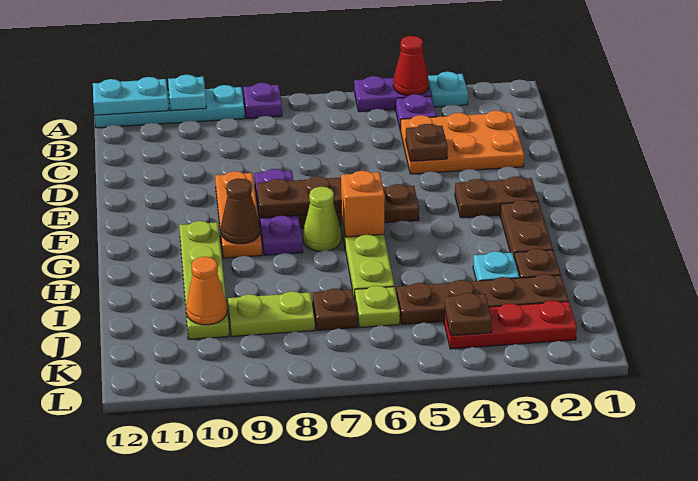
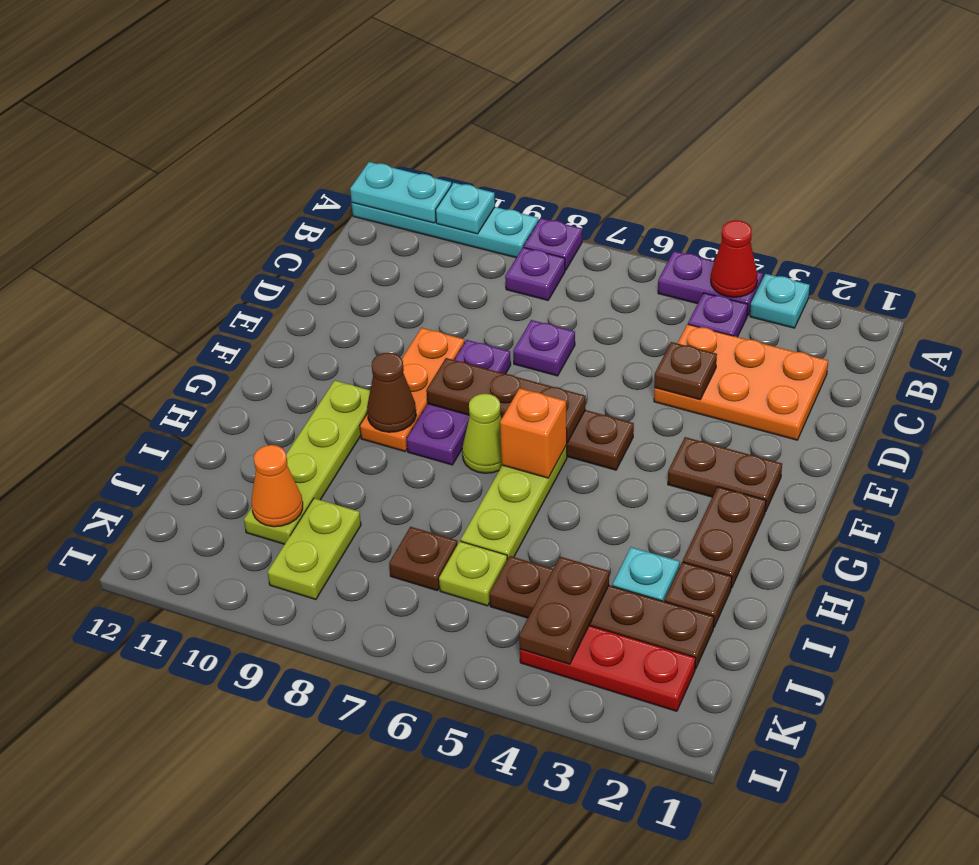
none -> purple plate B8 level 1
none -> purple plate D7 level 1
lime plate J8:J9 level 1 -> lime plate J9:K9 level 1
brown plate K4 level 2 -> brown plate J4:K4 level 2

